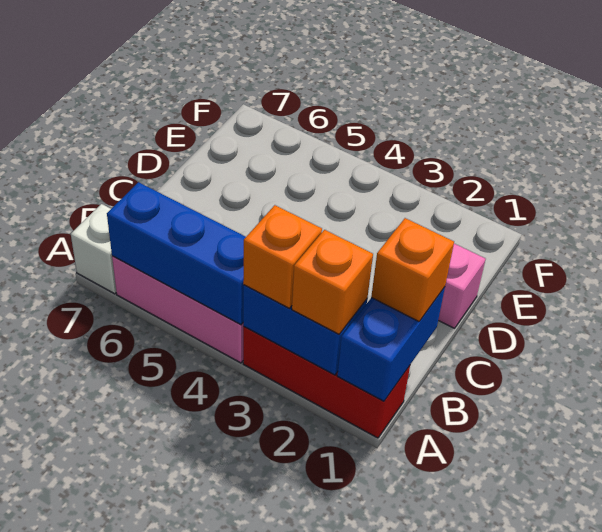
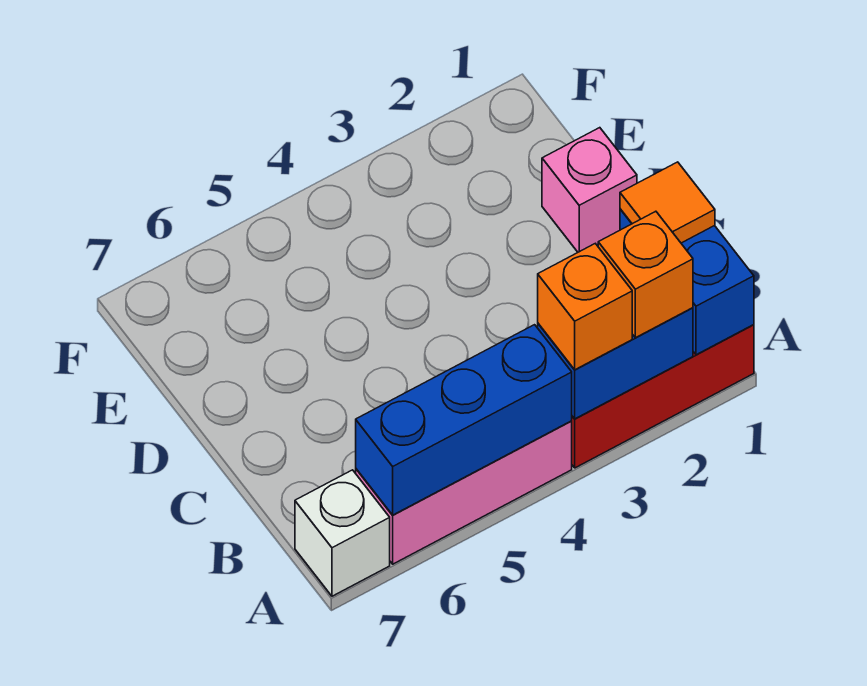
orange brick B1 level 3 -> orange tile B1 level 3

